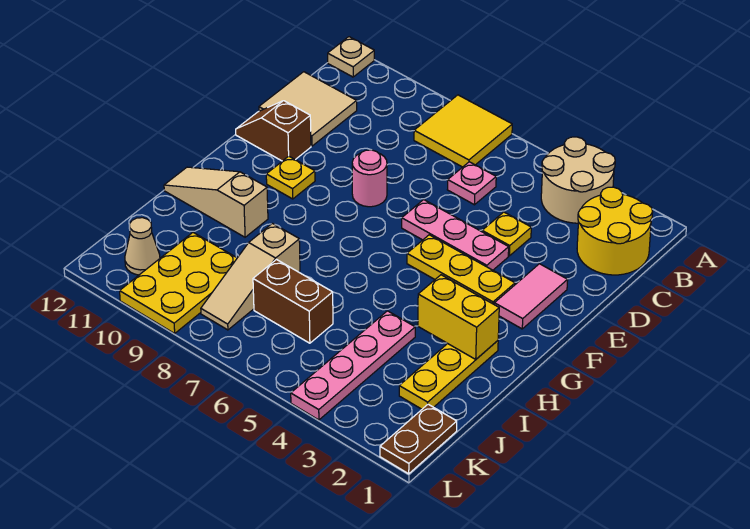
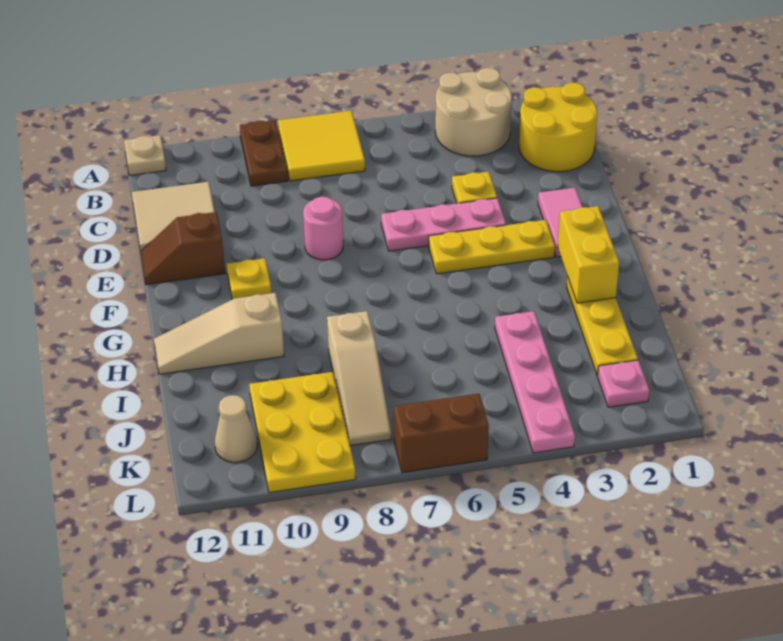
pink plate C6 level 1 -> pink plate K2 level 1
yellow brick H2:H3 level 2 -> yellow brick G2:H2 level 2
brown brick J6:J7 level 1 -> brown brick L6:L7 level 1
brown plate K1:L1 level 1 -> brown plate A9:B9 level 1

